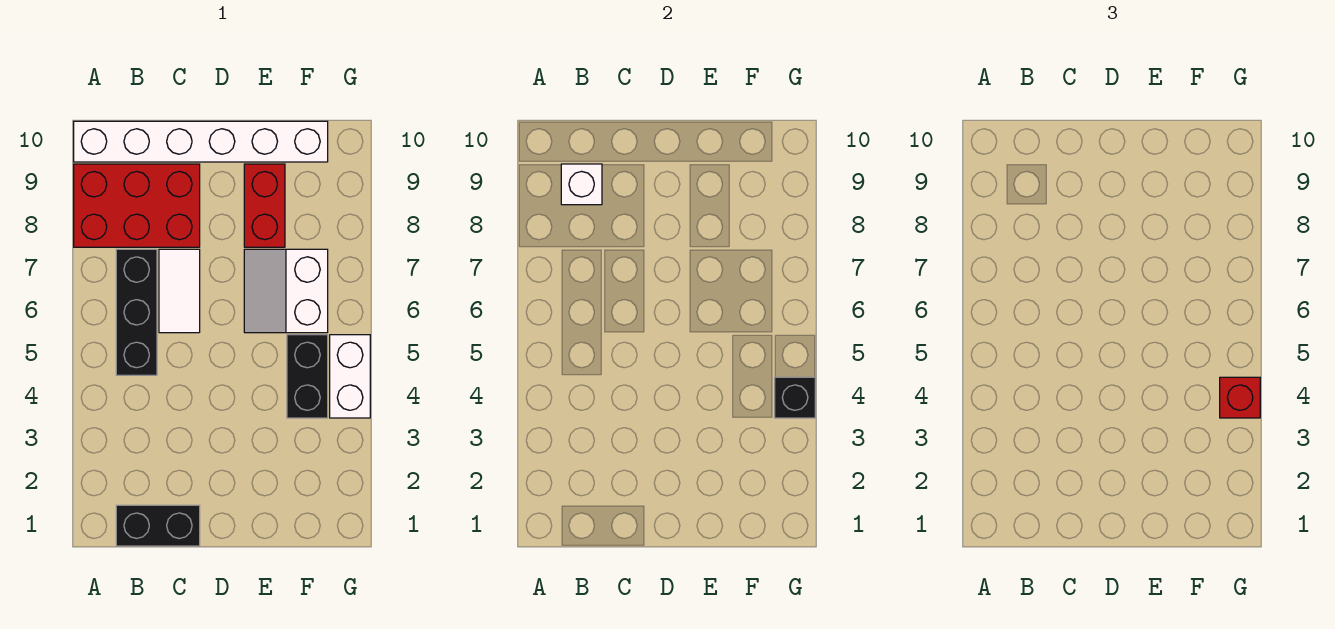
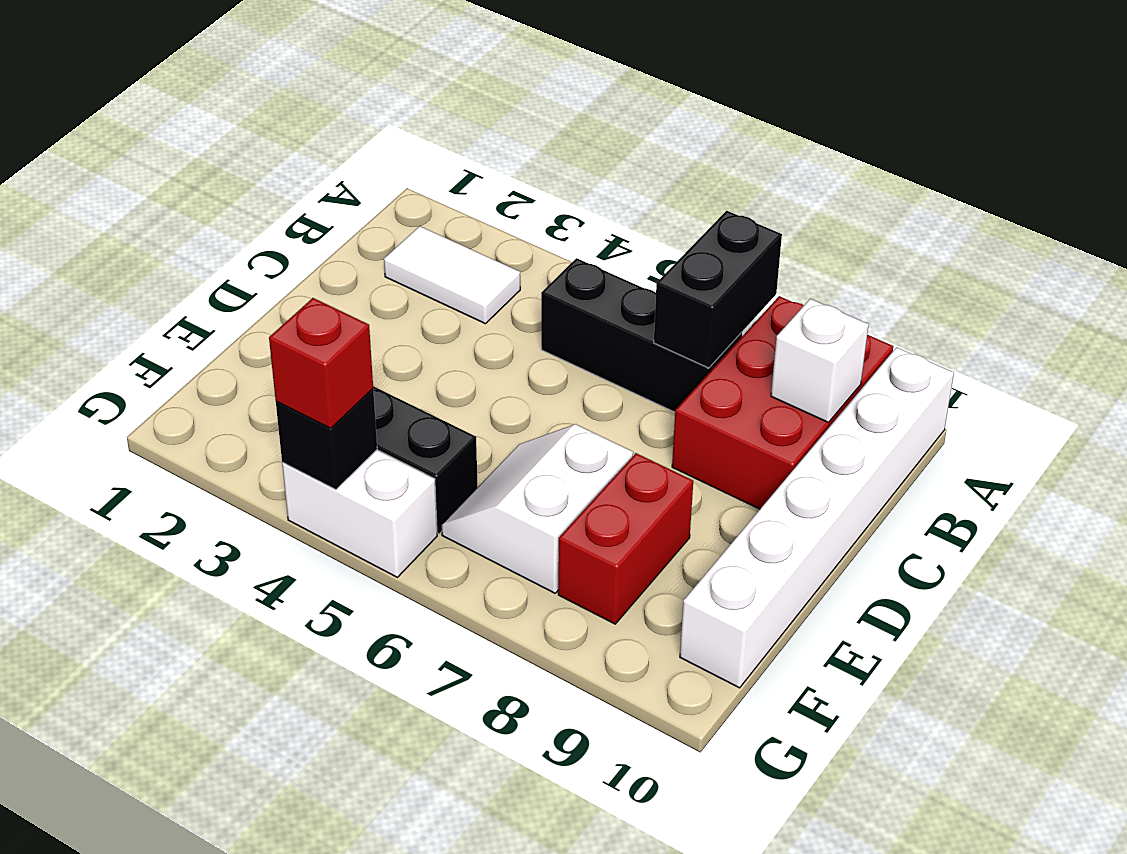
black brick B1:C1 level 1 -> black brick A7:B7 level 2
white tile C6:C7 level 1 -> white tile B2:B3 level 1
white slope E6:F7 level 1 top F -> white slope E6:F7 level 1 top 7
red brick E8:E9 level 1 -> red brick E8:F8 level 1

